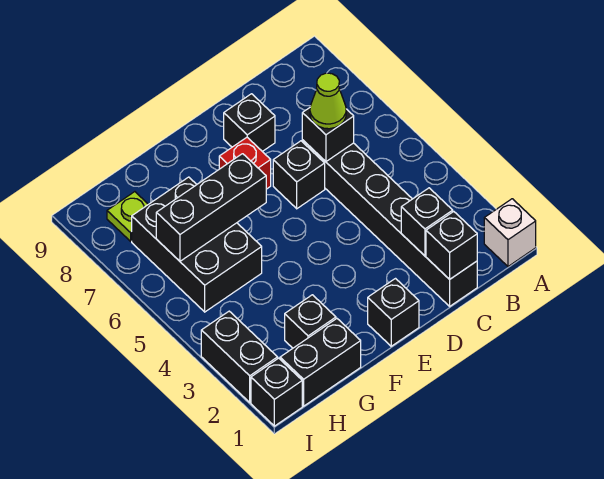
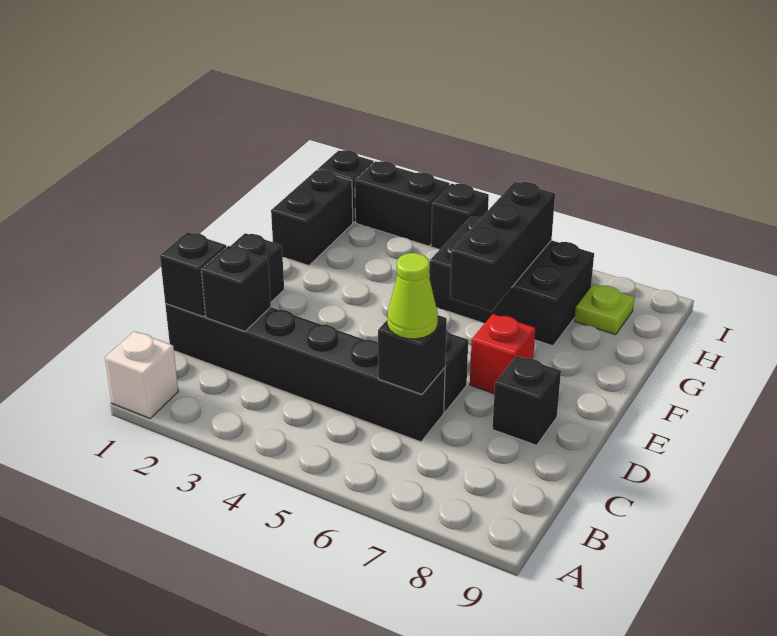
black brick G2 level 1 -> black brick I4 level 1

